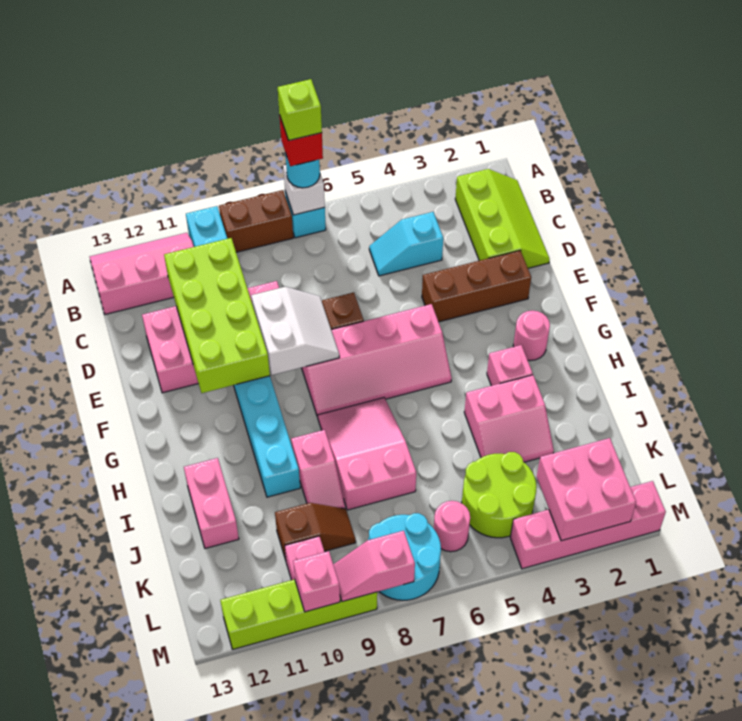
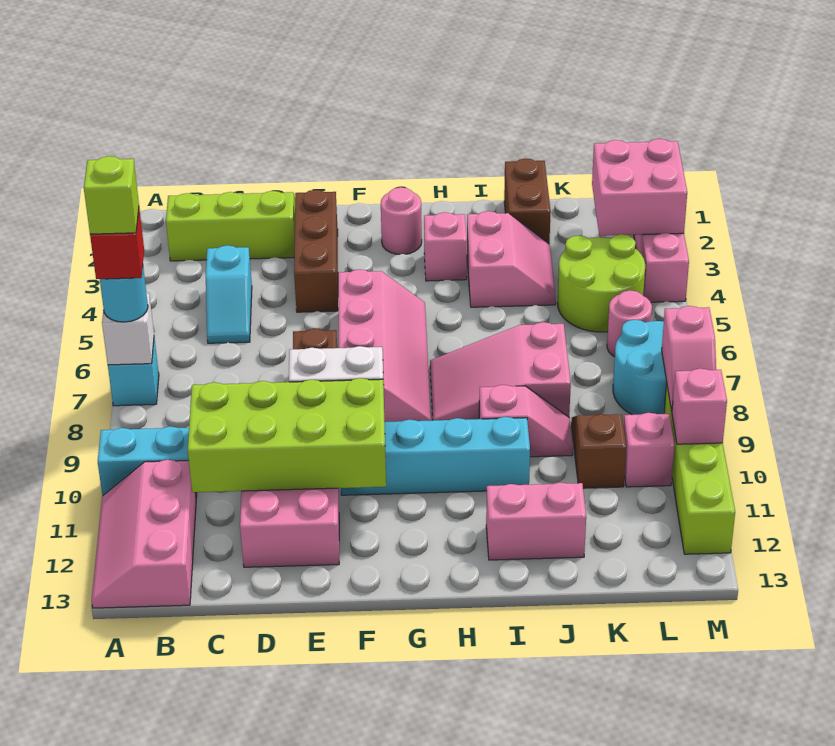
brown brick A8:A9 level 1 -> brown brick J1:J2 level 1

